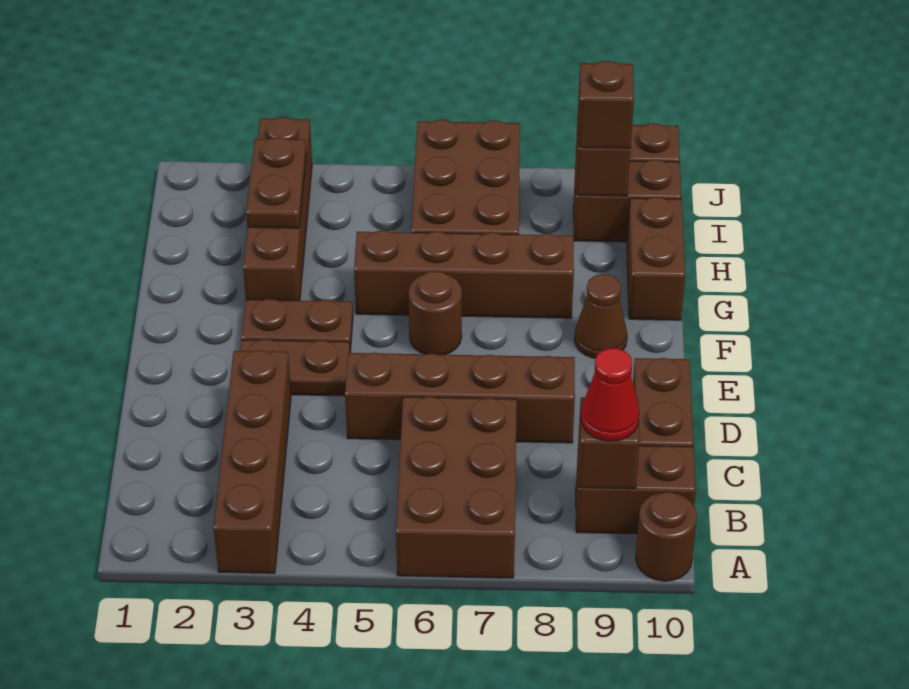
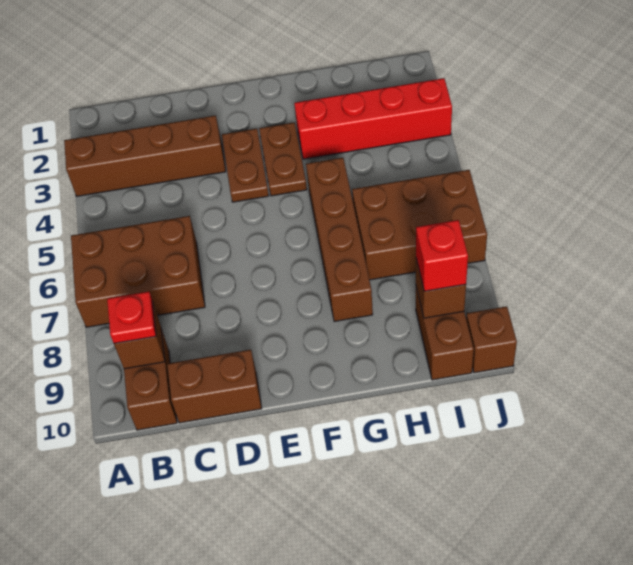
brown round brick A10 level 1 -> none
red cone B9 level 3 -> red plate B9 level 3
brown brick D5:D8 level 1 -> none
brown round brick F6 level 1 -> none
brown cone F9 level 1 -> none
brown brick G3:J3 level 1 -> red brick G3:J3 level 1
brown brick G10:H10 level 1 -> none
brown plate H3:I3 level 2 -> none
brown brick I9 level 3 -> red brick I9 level 3

